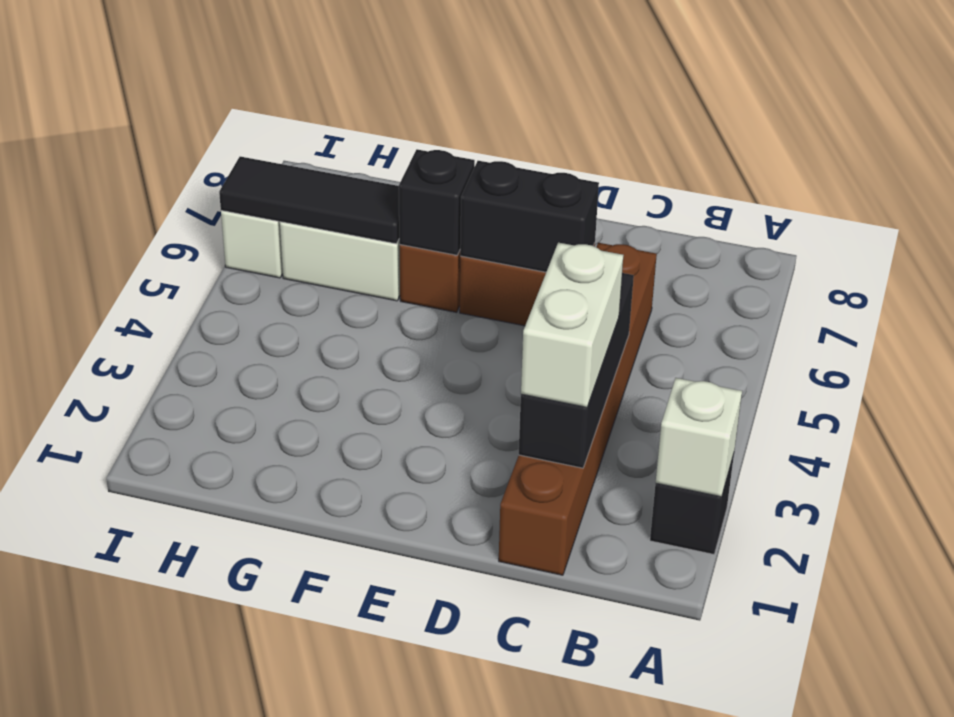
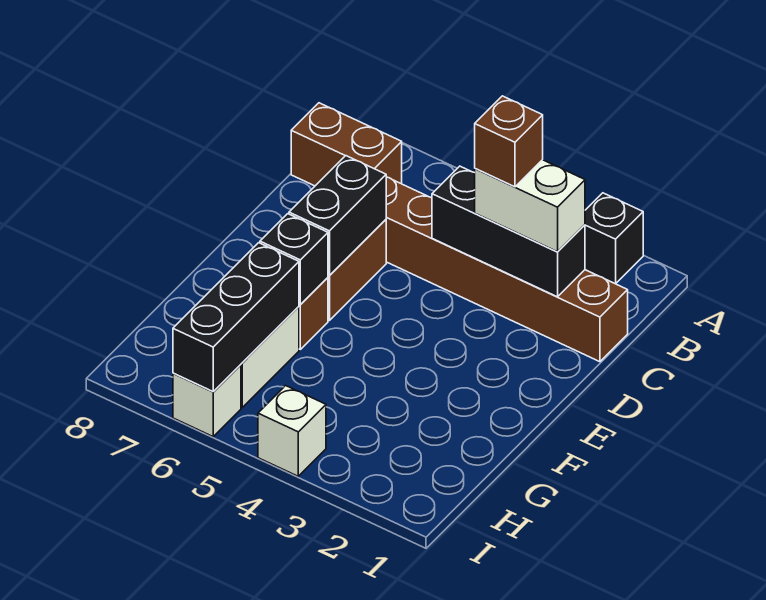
white brick A2 level 2 -> white brick I4 level 1
none -> brown brick B7:B8 level 1
none -> brown brick C3 level 4
black tile G6:I6 level 2 -> black brick G6:I6 level 2

